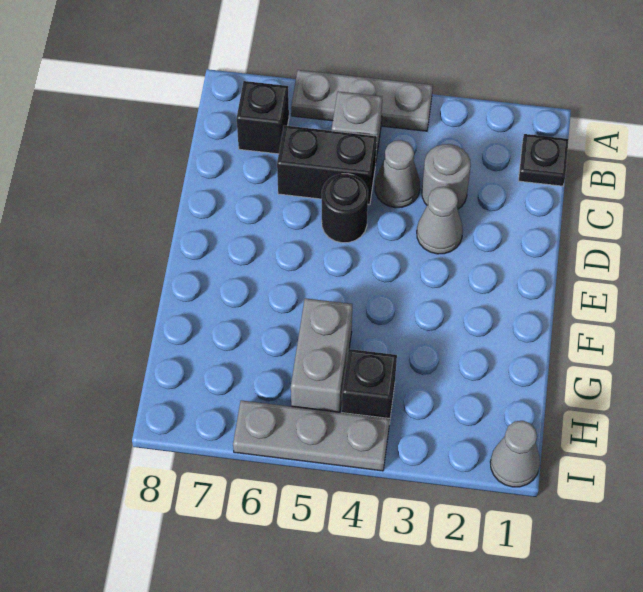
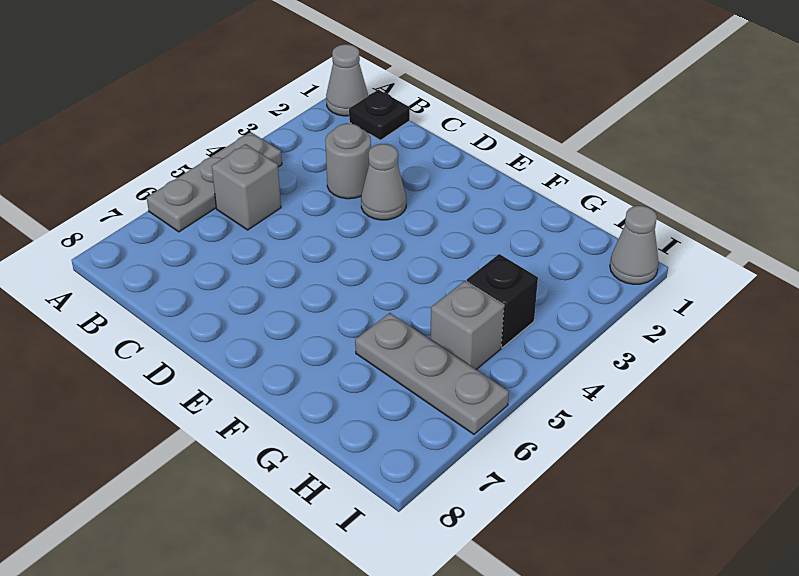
black brick B7 level 1 -> none
grey cone C4 level 1 -> grey cone A1 level 1
black brick C5:C6 level 1 -> none
black round brick D5 level 1 -> none
grey brick G5:H5 level 1 -> grey brick H5 level 1
grey plate I4:I6 level 1 -> grey plate G6:I6 level 1

